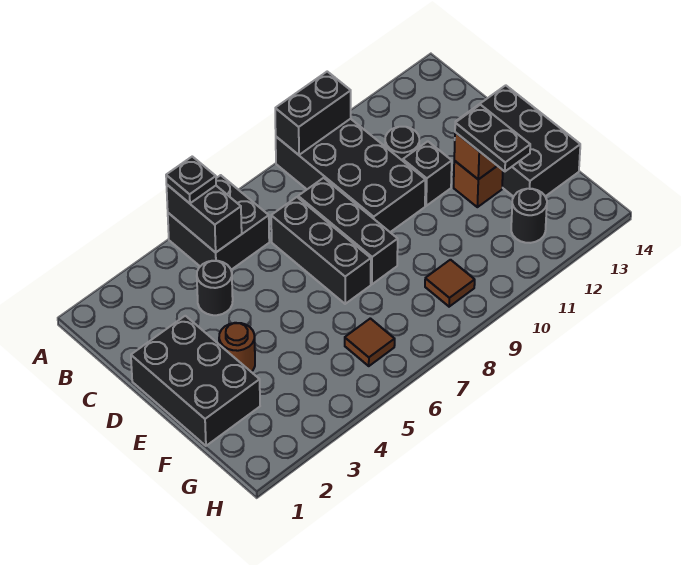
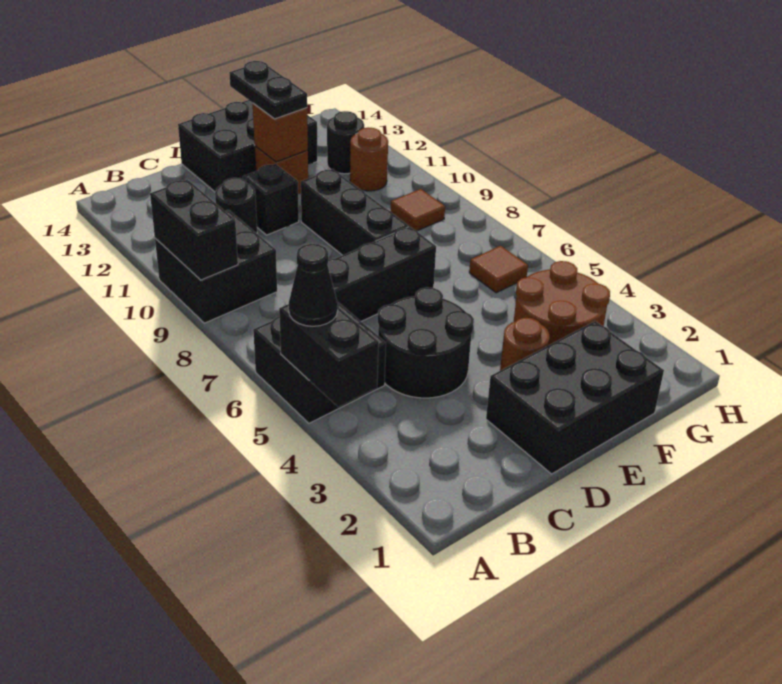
black brick A5:B5 level 2 -> black brick A4:A5 level 2
black plate A5 level 3 -> black cone A5 level 3
black brick A9:D10 level 1 -> black brick A9:B10 level 1
black round brick C4 level 1 -> black round brick C4:D5 level 1
black brick C8:E8 level 1 -> black brick E8:E10 level 1
black plate E12:F12 level 3 -> black plate E12:E13 level 3
none -> brown round brick F3:G4 level 1
none -> brown round brick G11 level 1

